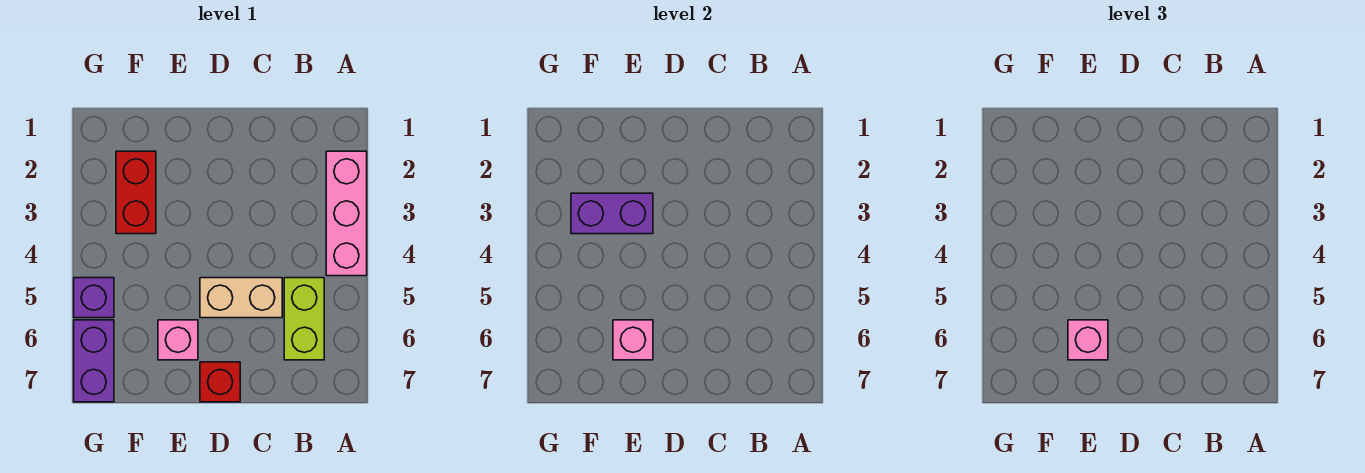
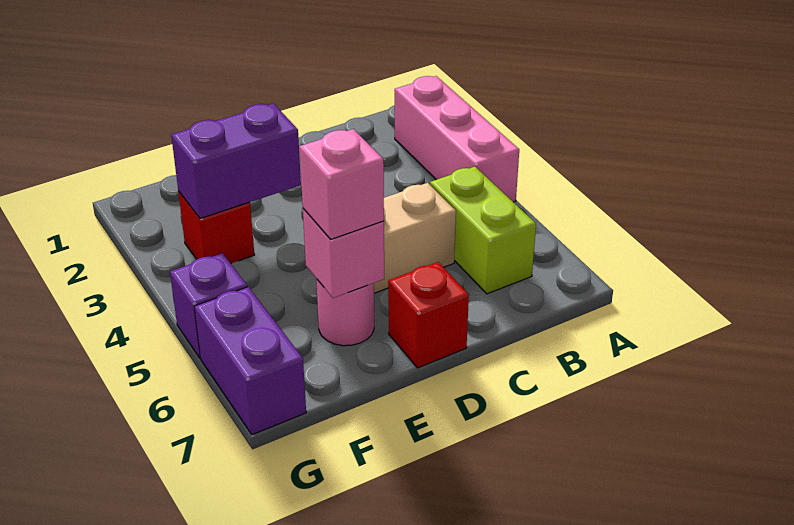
pink brick E6 level 1 -> pink round brick E6 level 1
red brick F2:F3 level 1 -> red brick F3 level 1

